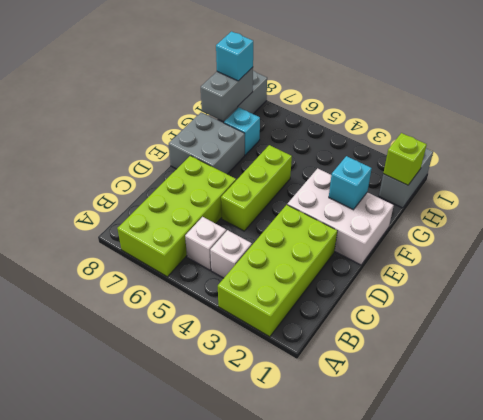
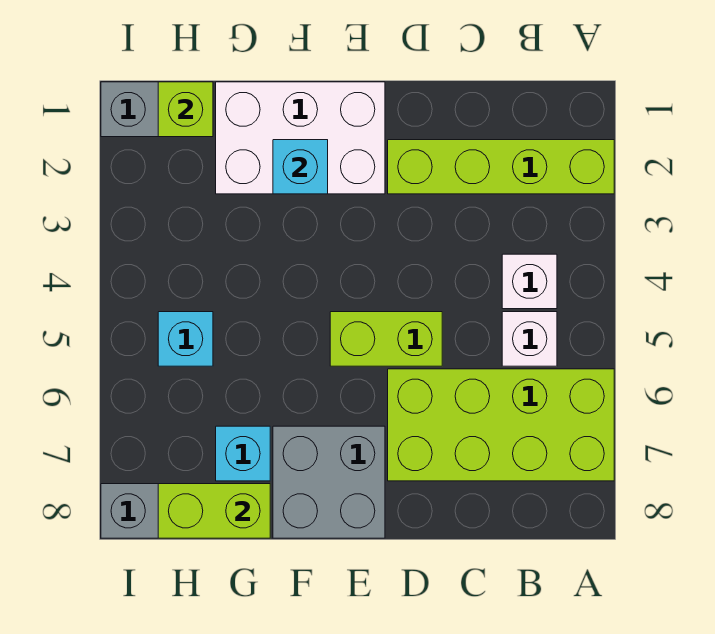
lime brick A2:D3 level 1 -> lime brick A2:D2 level 1
lime brick D5:F5 level 1 -> lime brick D5:E5 level 1
white brick E1:F3 level 1 -> white brick E1:G2 level 1
grey brick G8:H8 level 2 -> lime brick G8:H8 level 2
cyan brick H8 level 3 -> cyan brick H5 level 1

